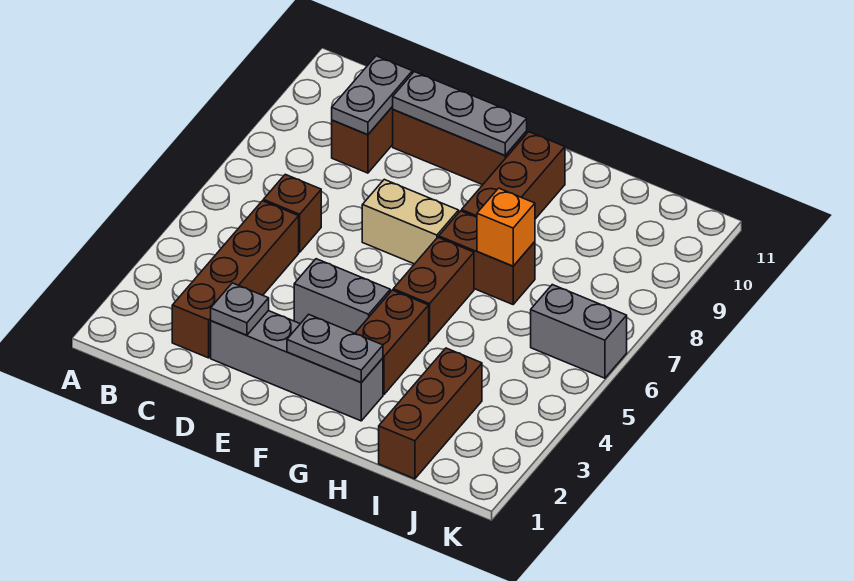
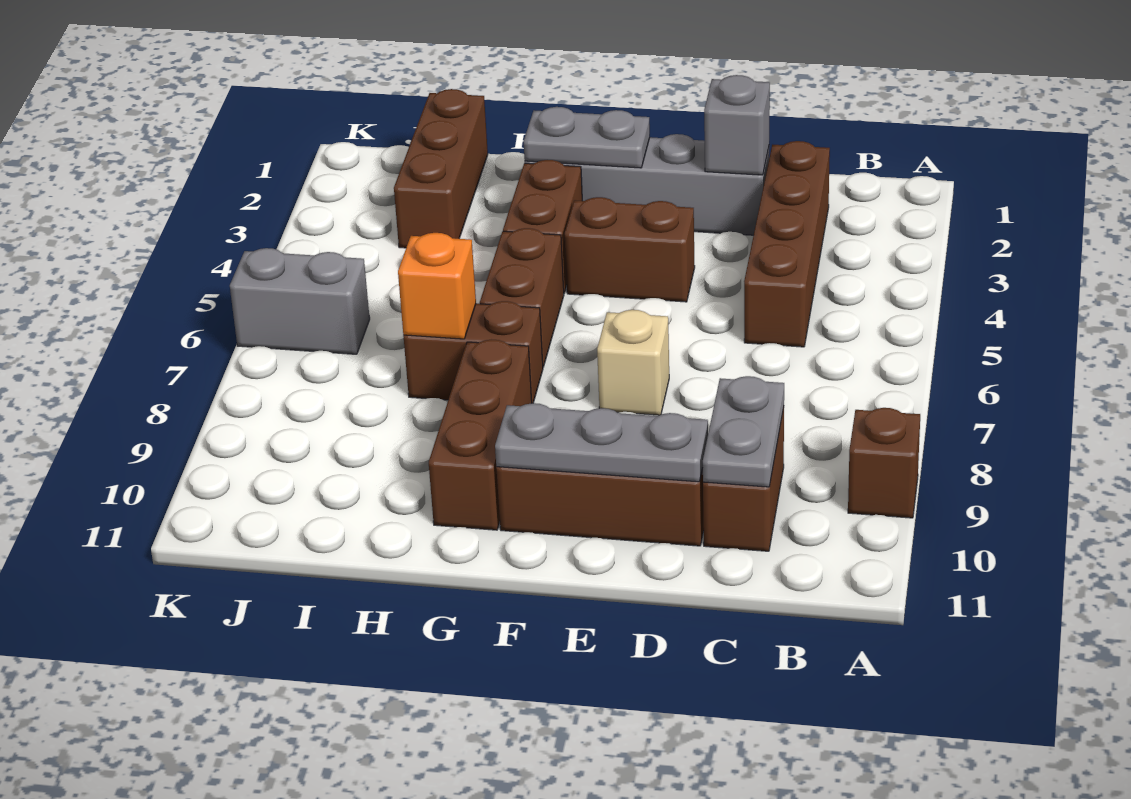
brown brick C6 level 1 -> brown brick A9 level 1
grey plate D2 level 2 -> grey brick D2 level 2
grey brick E4:F4 level 1 -> brown brick E4:F4 level 1
tan brick E7:F7 level 1 -> tan brick E7 level 1

